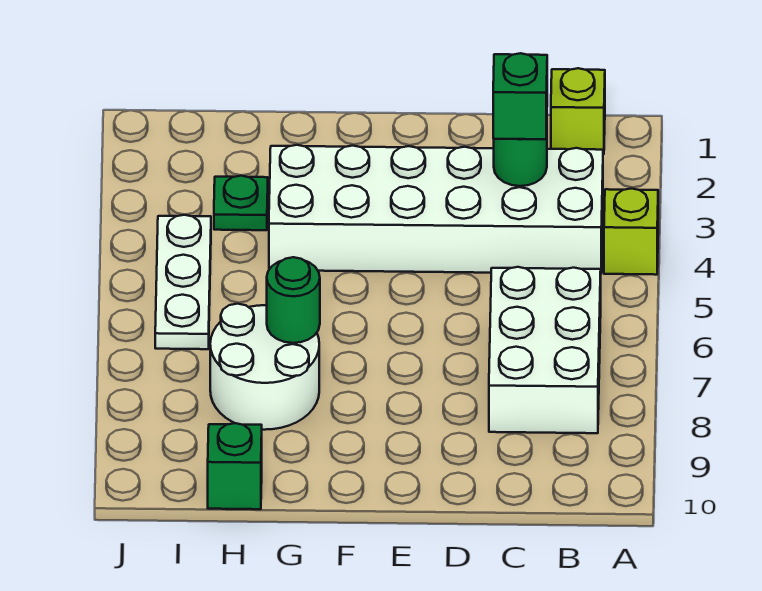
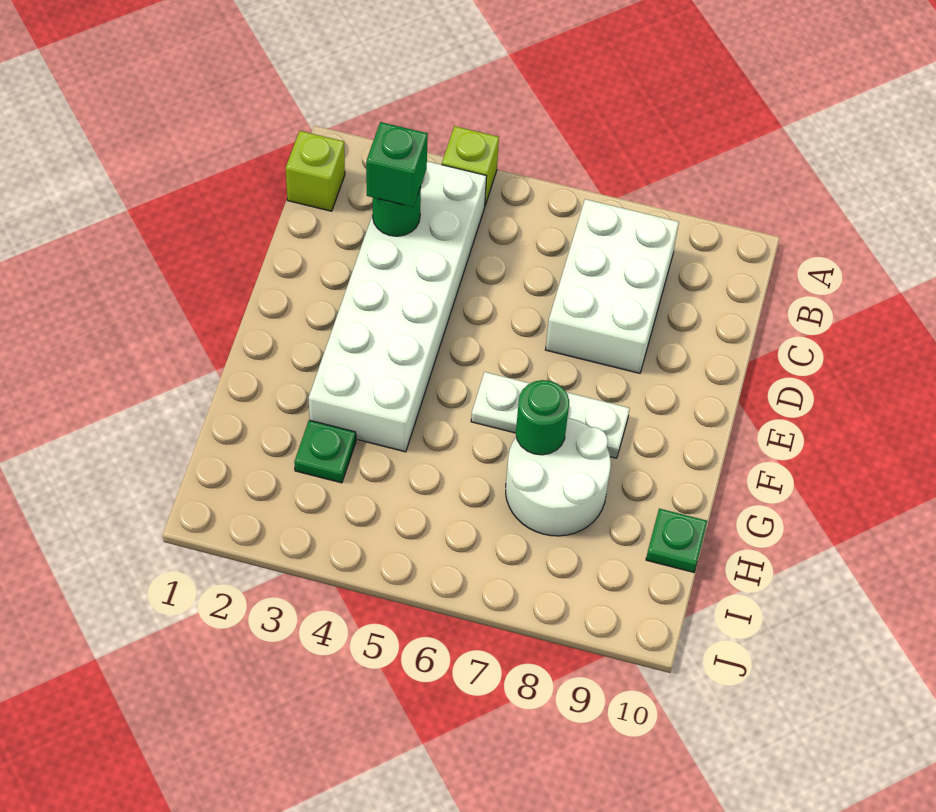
white brick B6:C8 level 1 -> white brick B7:D8 level 1
green brick H10 level 1 -> green plate H10 level 1
white plate I4:I6 level 1 -> white plate F6:F8 level 1

